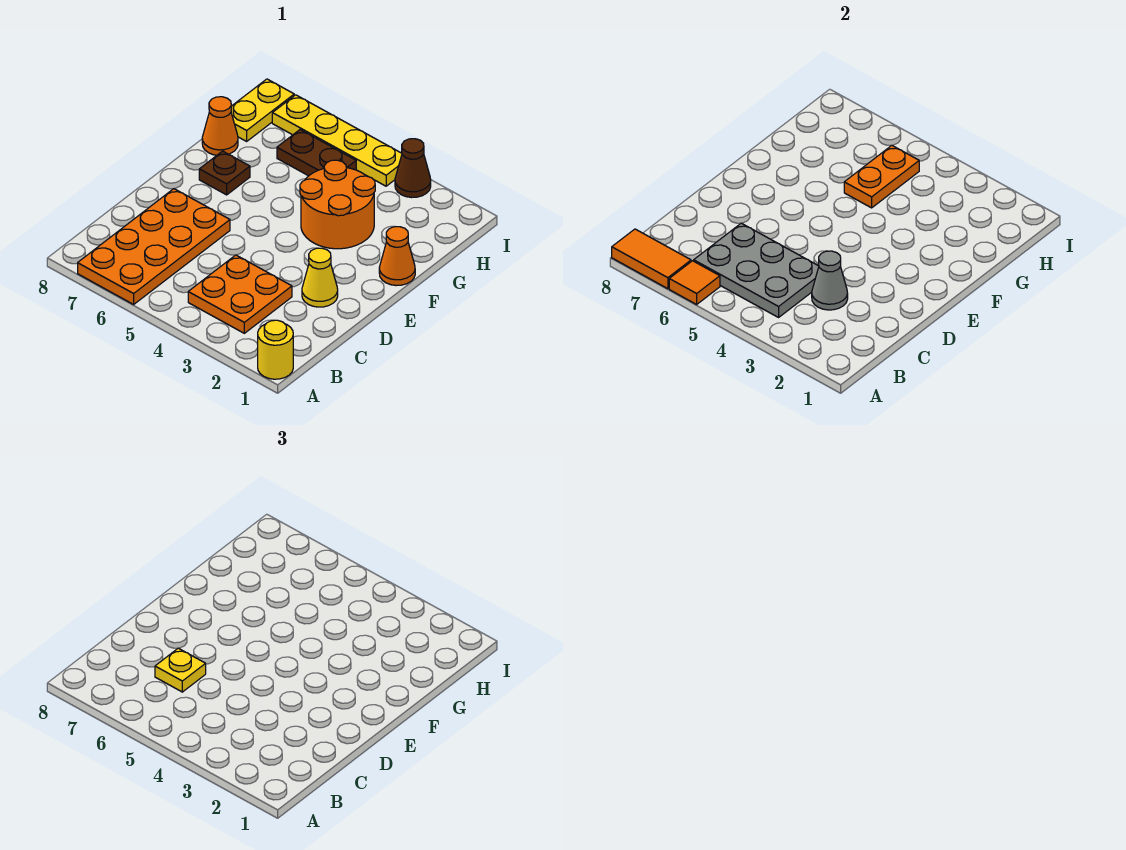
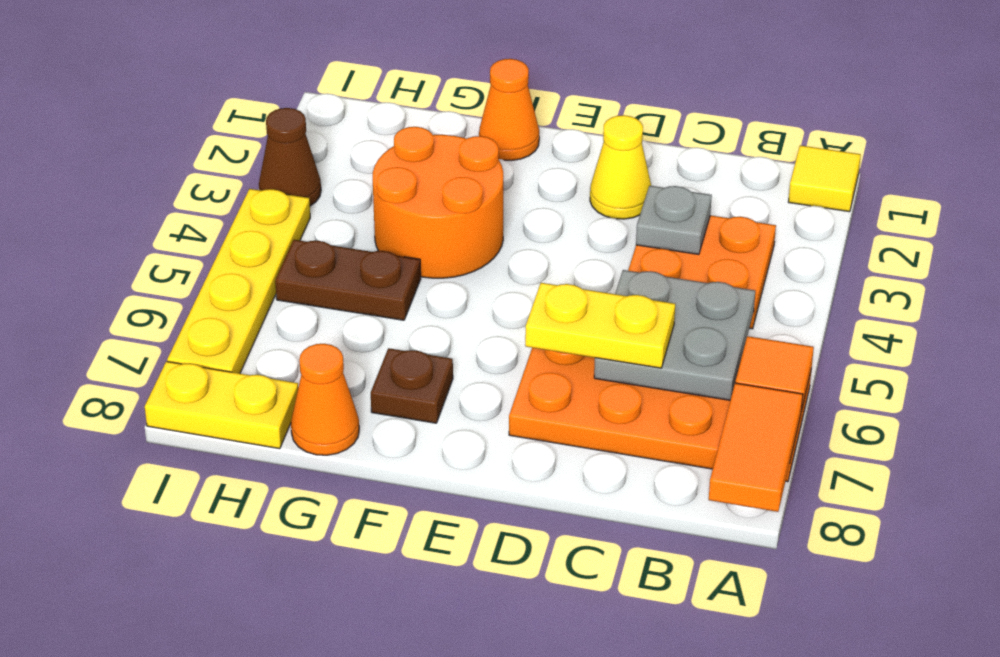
yellow round brick A1 level 1 -> yellow tile A1 level 1
grey plate B4:C6 level 2 -> grey plate B5:C6 level 2
grey cone C3 level 2 -> grey plate C3 level 2
yellow plate C6 level 3 -> yellow plate C6:D6 level 3
orange plate G5:H5 level 2 -> none
brown plate H5:H6 level 1 -> brown plate G5:H5 level 1

